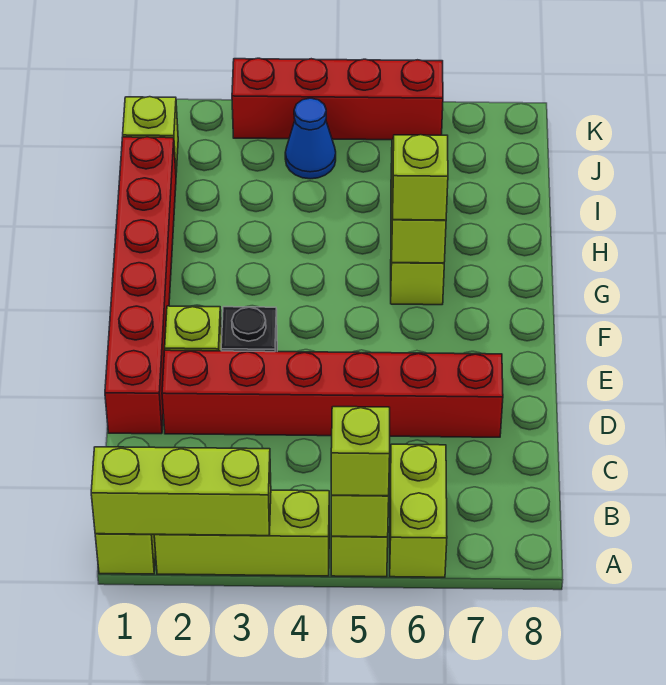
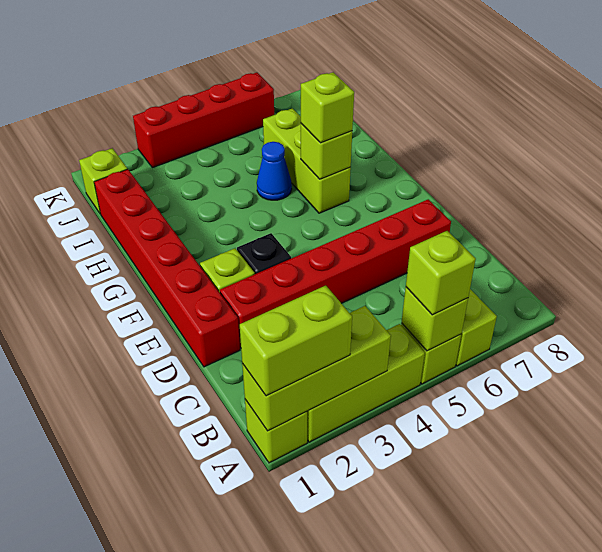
none -> lime brick A1:A2 level 3
blue cone J4 level 1 -> blue cone H5 level 1

